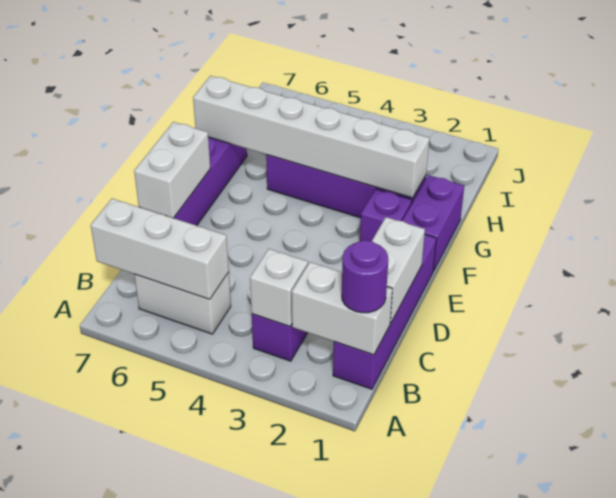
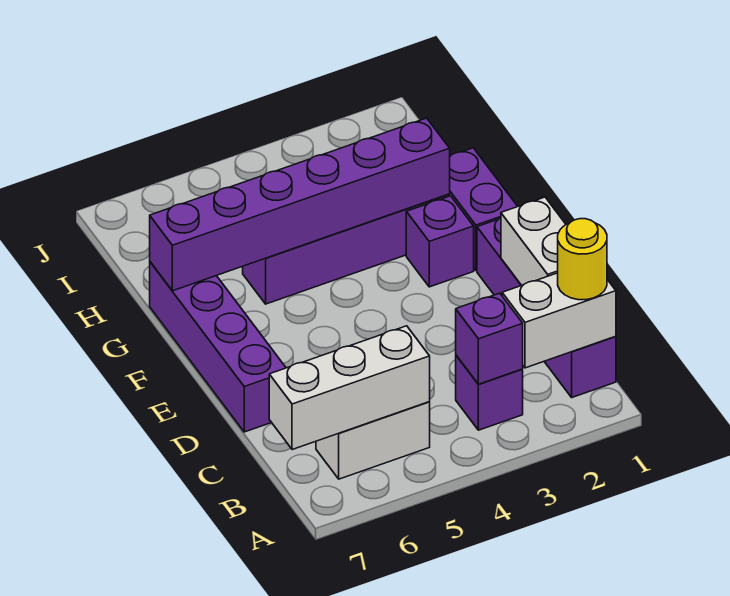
purple round brick B1 level 3 -> yellow round brick B1 level 3
white brick B3 level 2 -> purple brick B3 level 2
white brick D7:E7 level 2 -> none
white brick G2:G7 level 2 -> purple brick G2:G7 level 2

